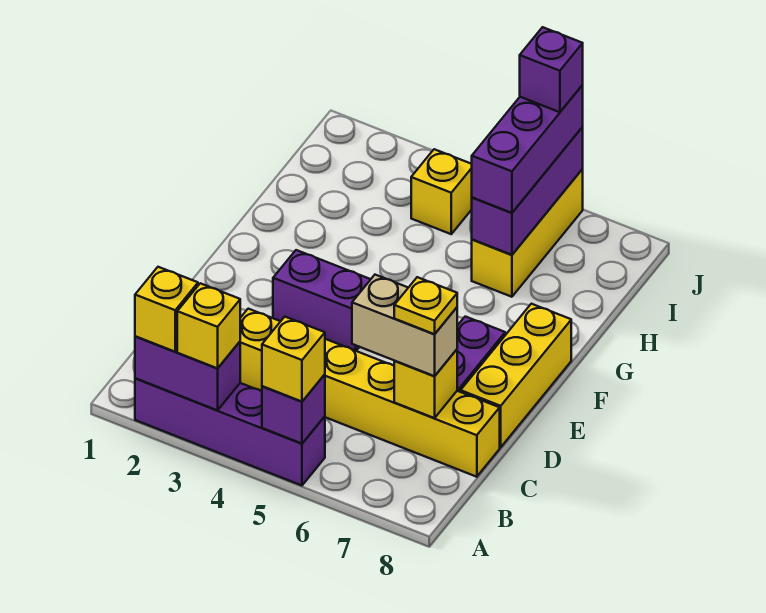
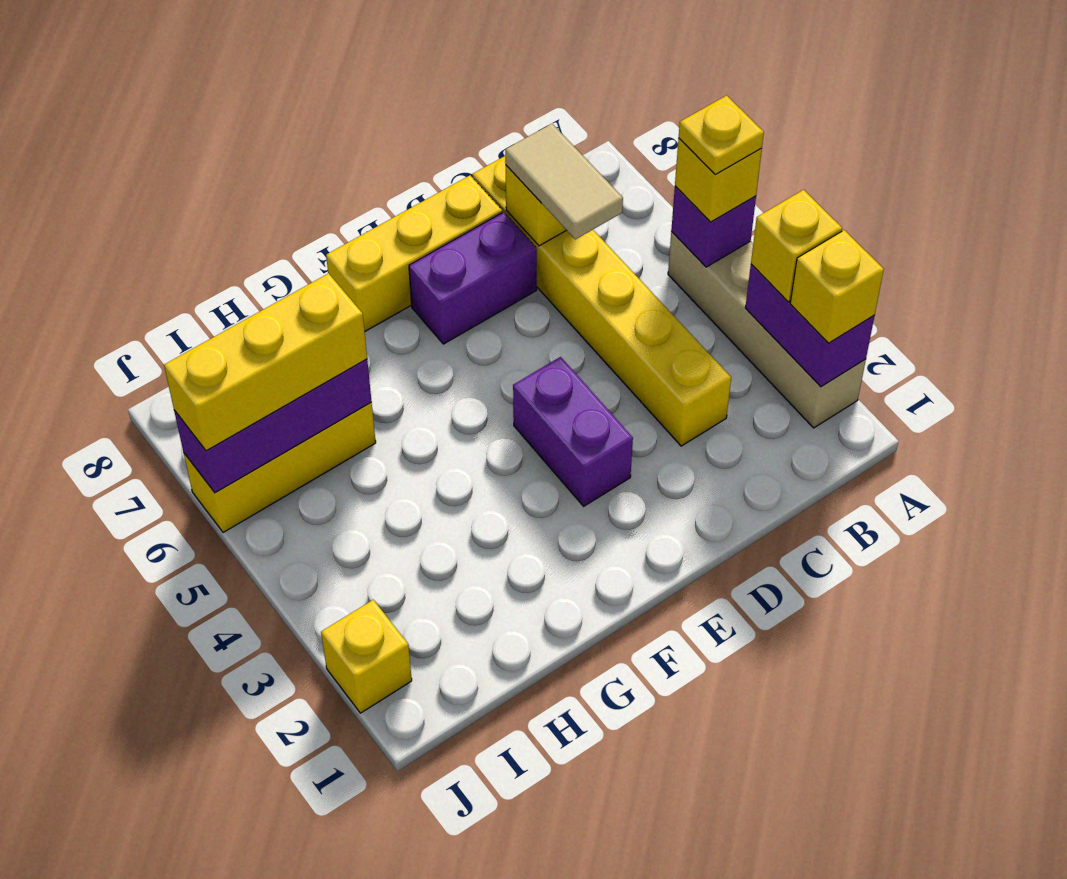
purple brick A2:A5 level 1 -> tan brick A2:A5 level 1
tan brick C6:C7 level 3 -> tan tile C6:C7 level 3
yellow plate C7 level 4 -> yellow plate A5 level 4
purple brick H6:J6 level 3 -> yellow brick H6:J6 level 3
yellow brick I4 level 1 -> yellow brick J2 level 1
purple brick J6 level 4 -> none

